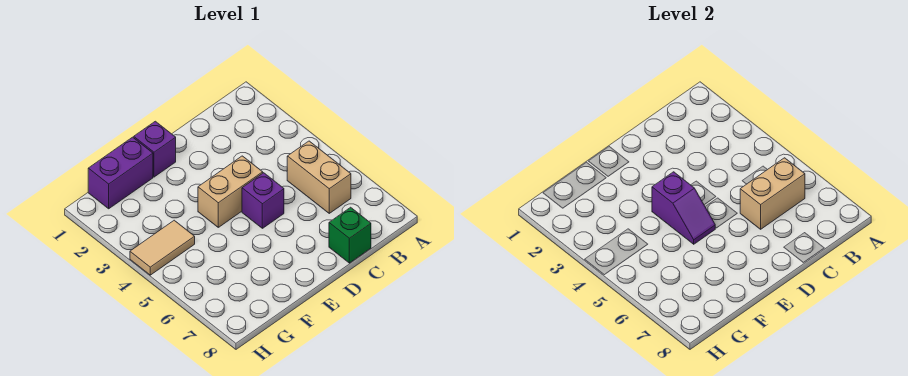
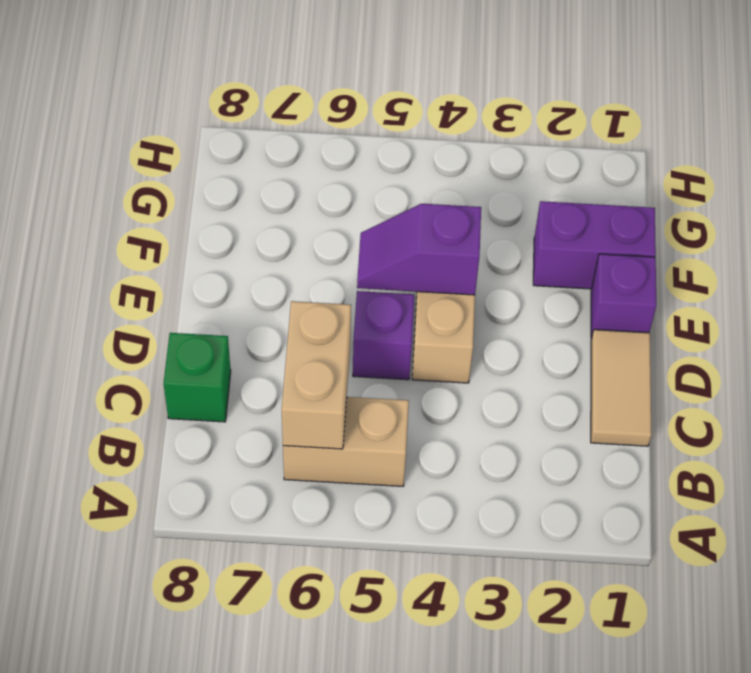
purple brick F1:G1 level 1 -> purple brick F1:F2 level 1
tan tile G4:H4 level 1 -> tan tile C1:D1 level 1

